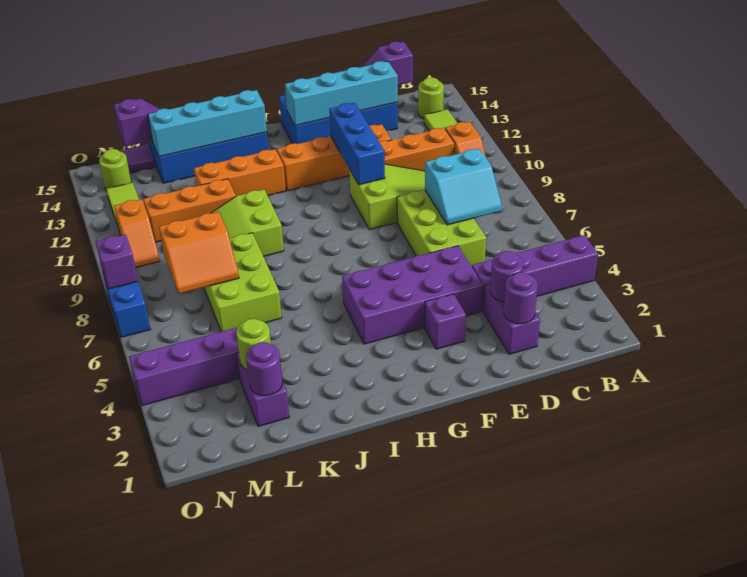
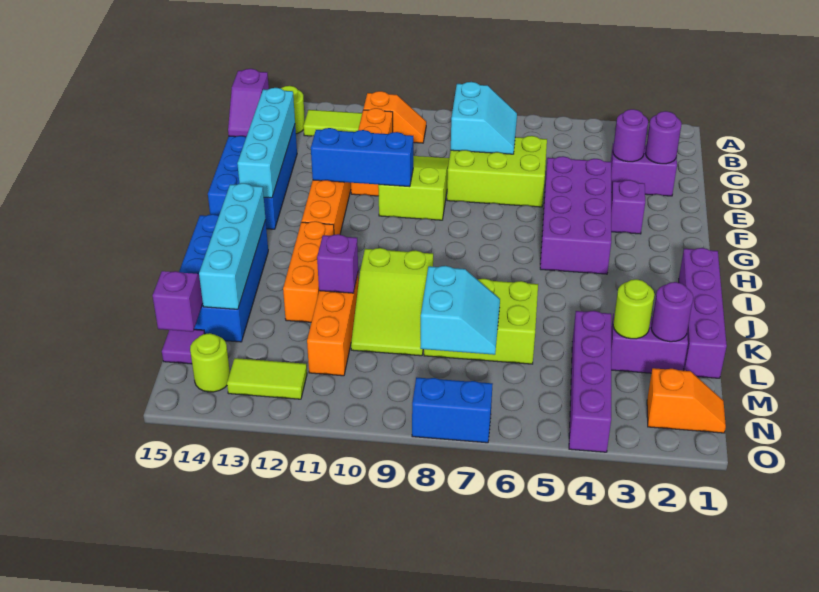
purple brick A4:D4 level 1 -> purple brick I1:L1 level 1
orange slope L7:M8 level 2 top 8 -> cyan slope L7:M8 level 2 top 8
orange slope N10:N11 level 1 top 11 -> orange slope N1:N2 level 1 top 2
purple brick O8 level 2 -> purple brick K11 level 2

